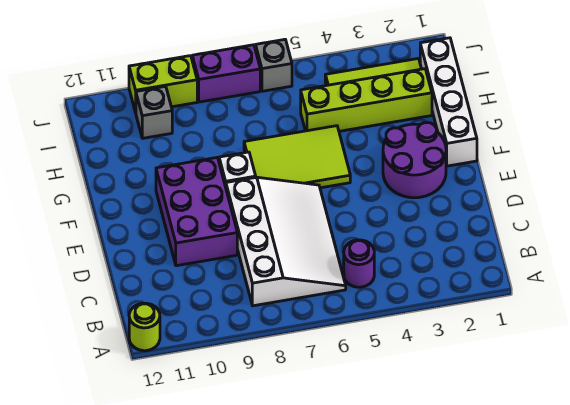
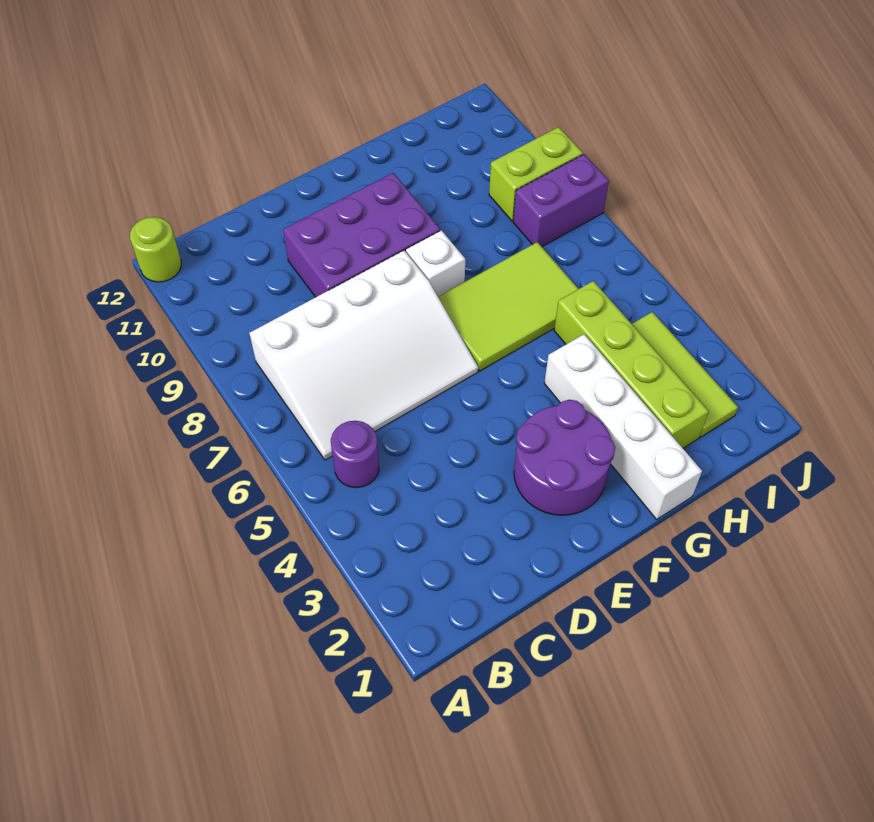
white brick F1:I1 level 1 -> white brick G1:G4 level 1
lime tile F5:G7 level 1 -> lime tile F6:H7 level 1
grey brick I10 level 1 -> none
grey brick J6 level 1 -> none
purple brick J7:J8 level 1 -> purple brick I8:J8 level 1
lime brick J9:J10 level 1 -> lime brick I9:J9 level 1

